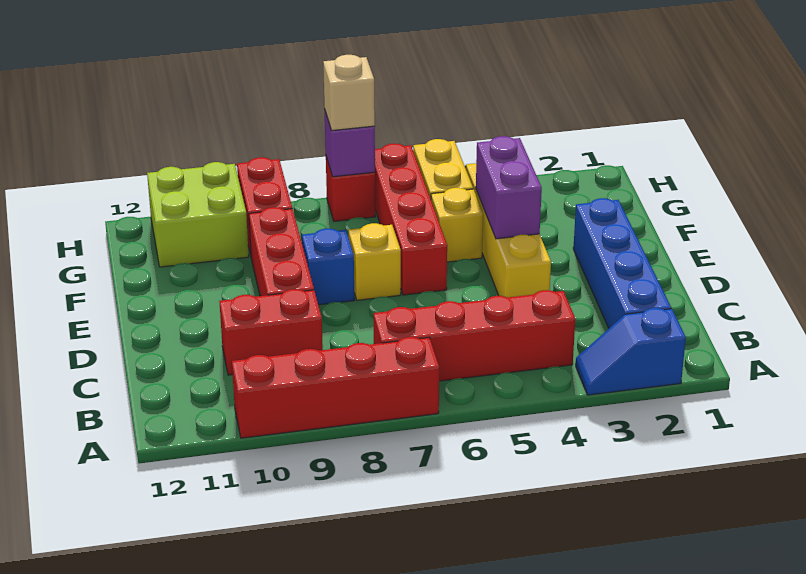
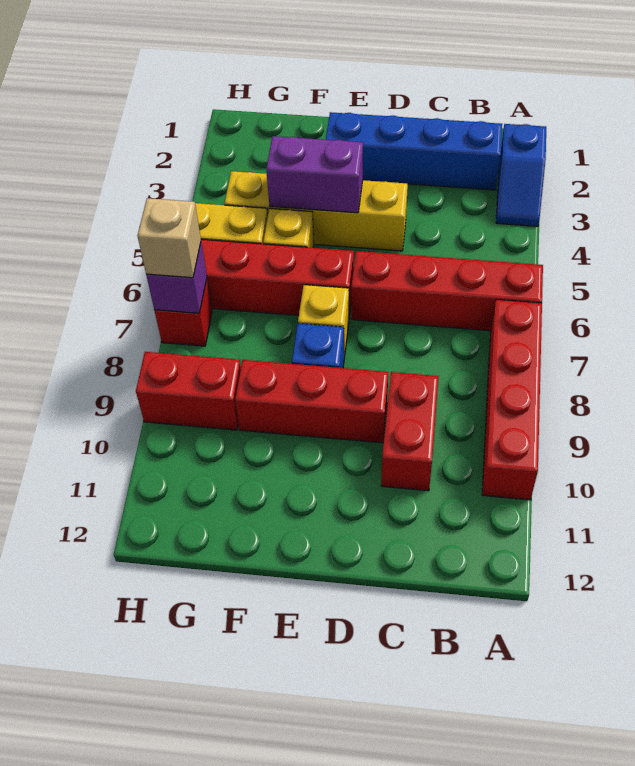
red brick B4:B7 level 1 -> red brick A6:D6 level 1
lime brick G10:H11 level 1 -> none

